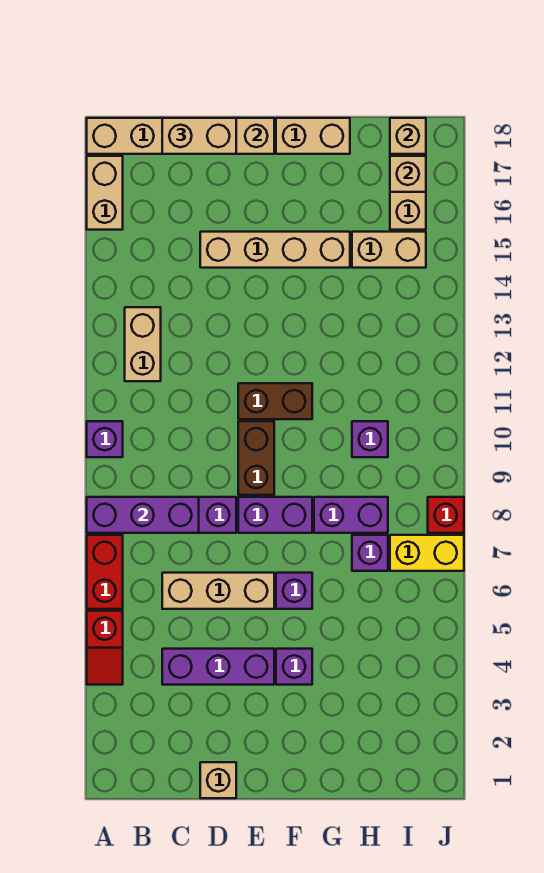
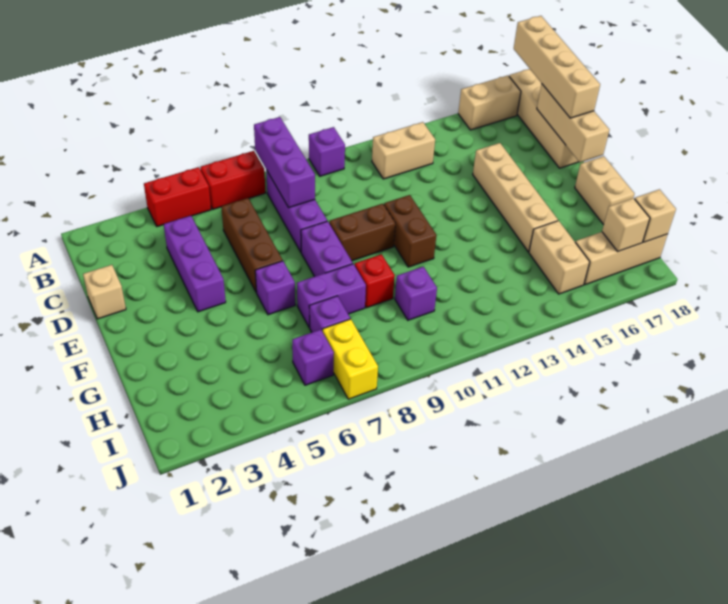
red slope A4:A5 level 1 top 5 -> red brick A4:A5 level 1
tan brick C6:E6 level 1 -> brown brick C6:E6 level 1
tan brick C18:D18 level 3 -> tan brick A18:D18 level 3
purple brick F4 level 1 -> purple brick I6 level 1
purple brick G8:H8 level 1 -> purple brick G7:G8 level 1
red brick J8 level 1 -> red brick G9 level 1

